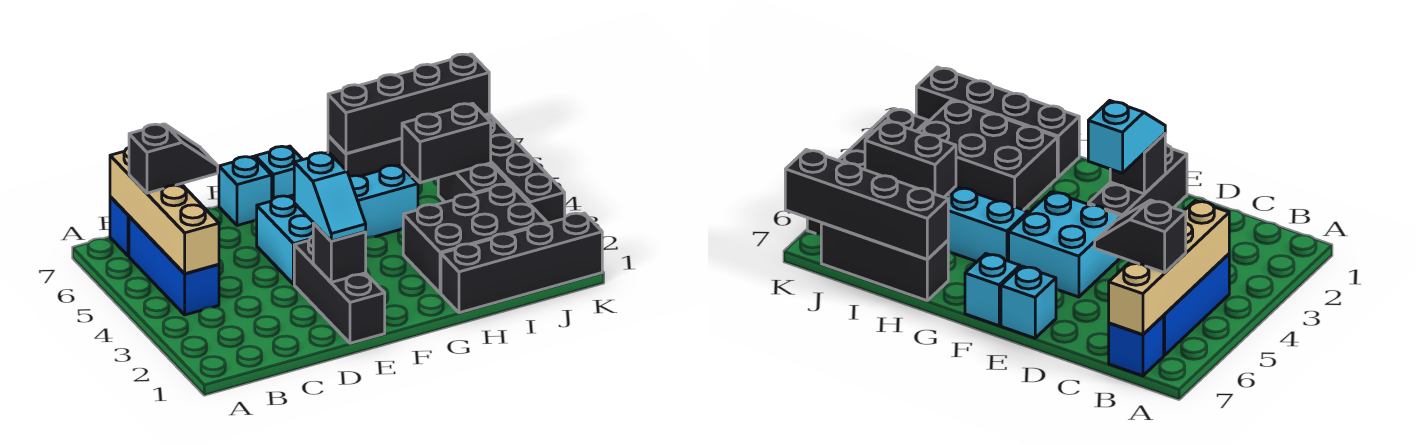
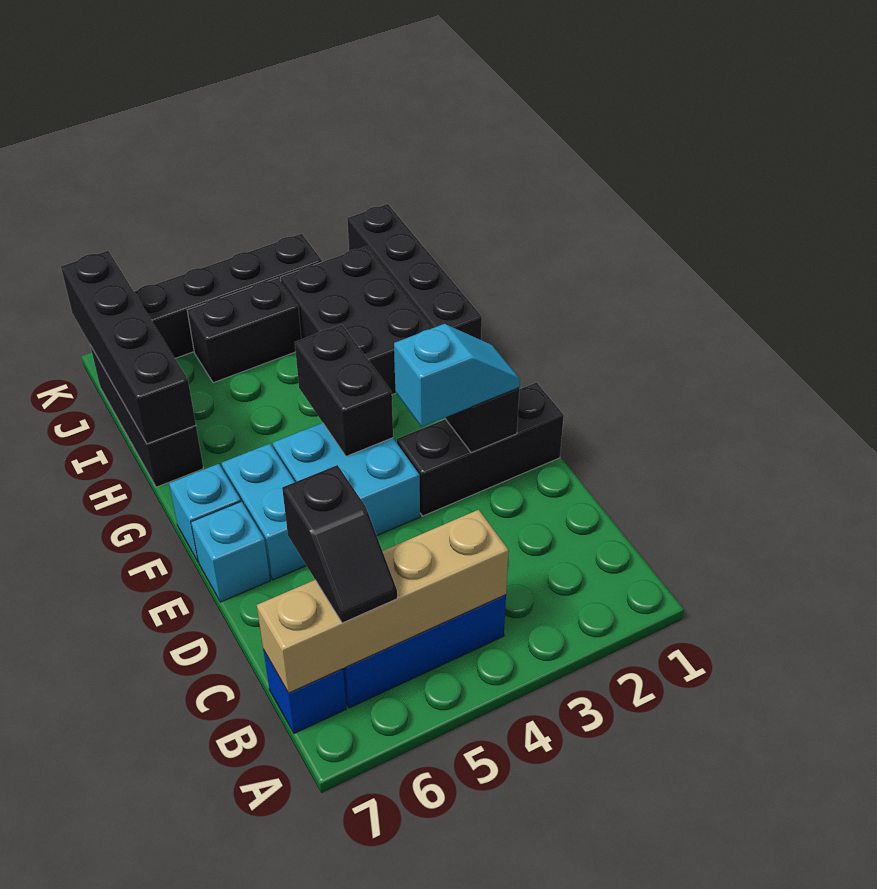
black slope B6:C6 level 3 top B -> black slope B6:C6 level 3 top C
cyan brick G5:H5 level 1 -> cyan brick E6:F6 level 1
black brick I5:J5 level 2 -> black brick F4:G4 level 2

